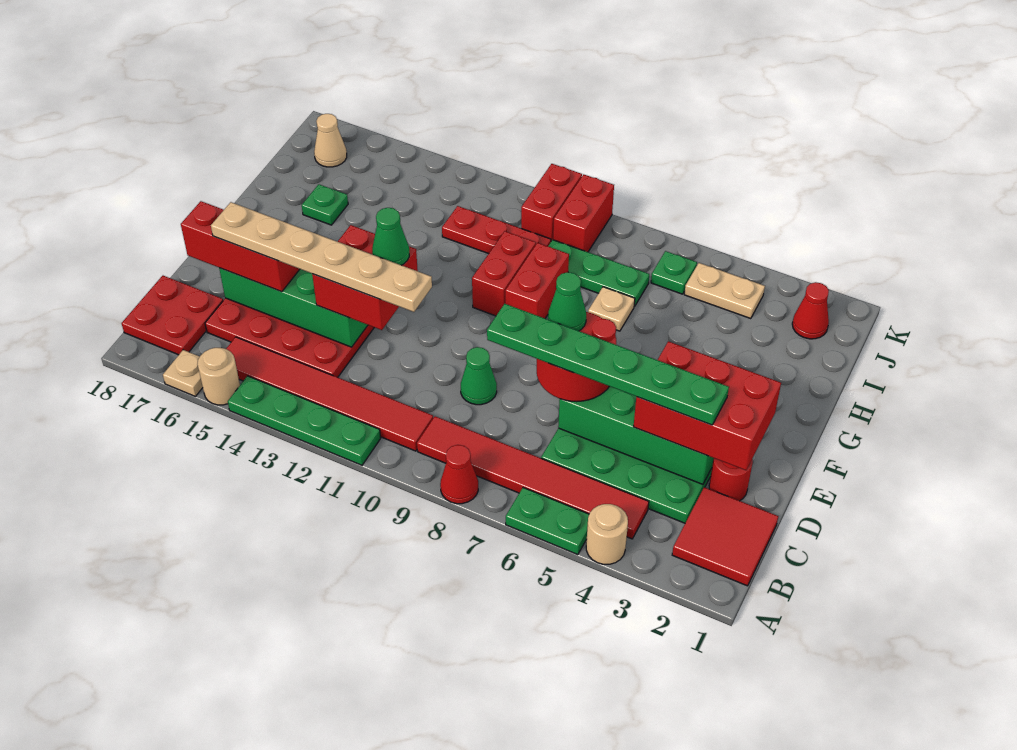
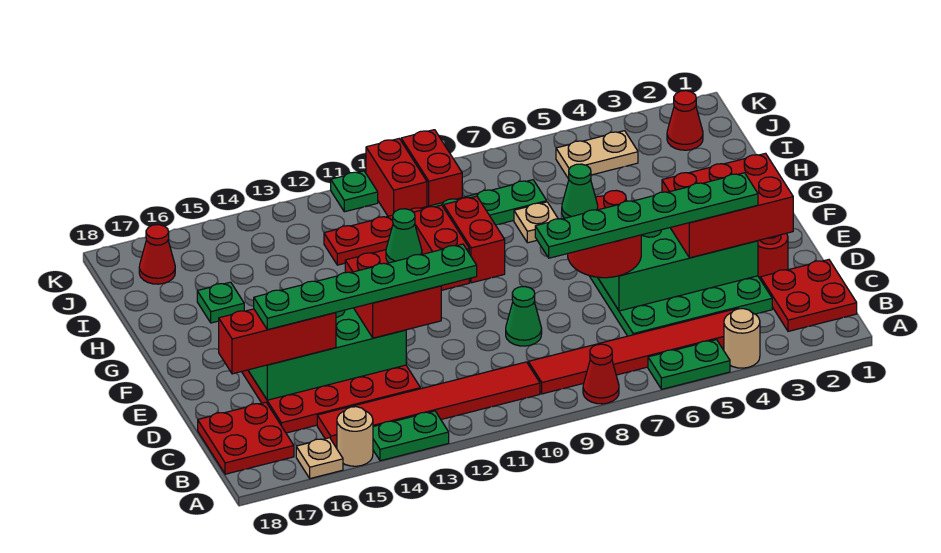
green plate A11:A14 level 1 -> green plate A13:A14 level 1
red tile B1:C2 level 1 -> red plate B1:C2 level 1
tan plate D11:D16 level 4 -> green plate D11:D16 level 4
green plate J6 level 1 -> green plate K11 level 1
tan cone J17 level 1 -> red cone J17 level 1

